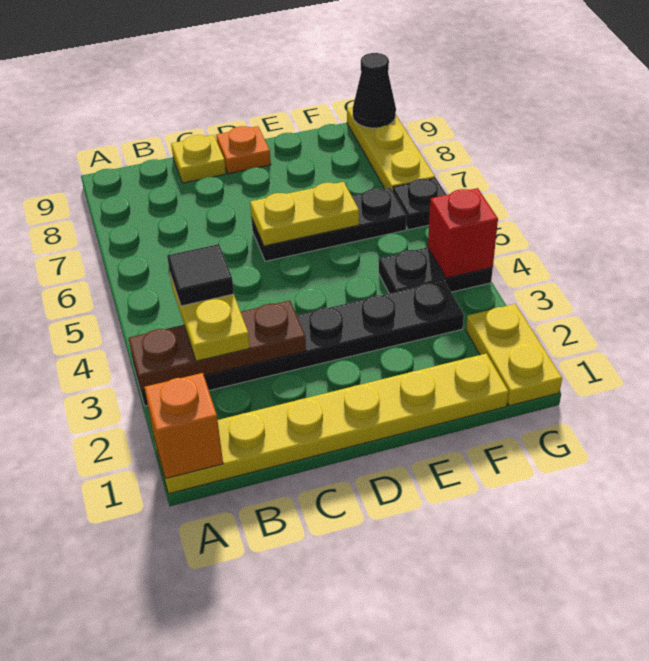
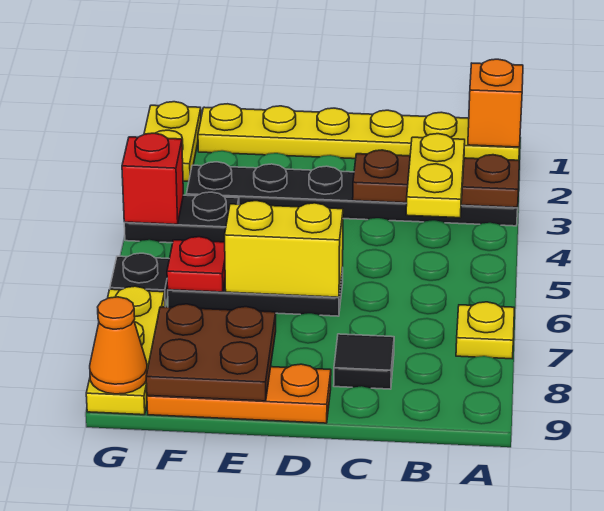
black tile B4 level 4 -> black tile C8 level 1
yellow plate C9 level 1 -> yellow plate A7 level 1
yellow plate D6:E6 level 2 -> yellow brick D6:E6 level 2
orange plate D9 level 1 -> orange plate D9:F9 level 1
none -> brown plate E8:F9 level 2
none -> red plate F6 level 2
black cone G9 level 2 -> orange cone G9 level 2

